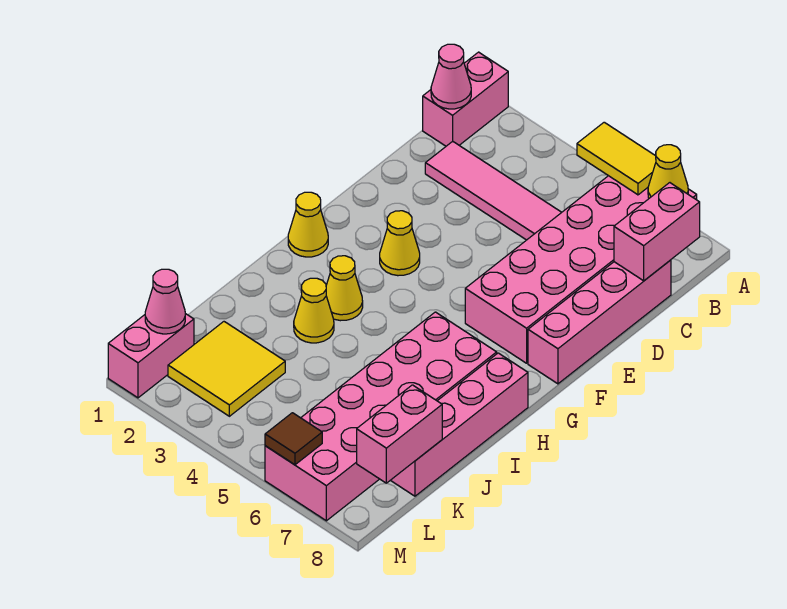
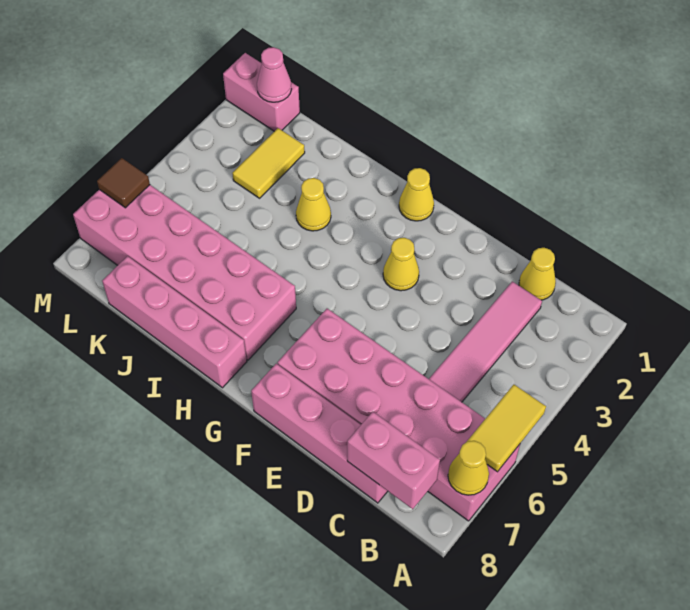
pink brick A1:B1 level 1 -> none
pink cone B1 level 2 -> none
yellow cone H3 level 1 -> yellow cone C1 level 1
yellow tile K2:L3 level 1 -> yellow tile K2:K3 level 1
pink brick K8:L8 level 2 -> none

